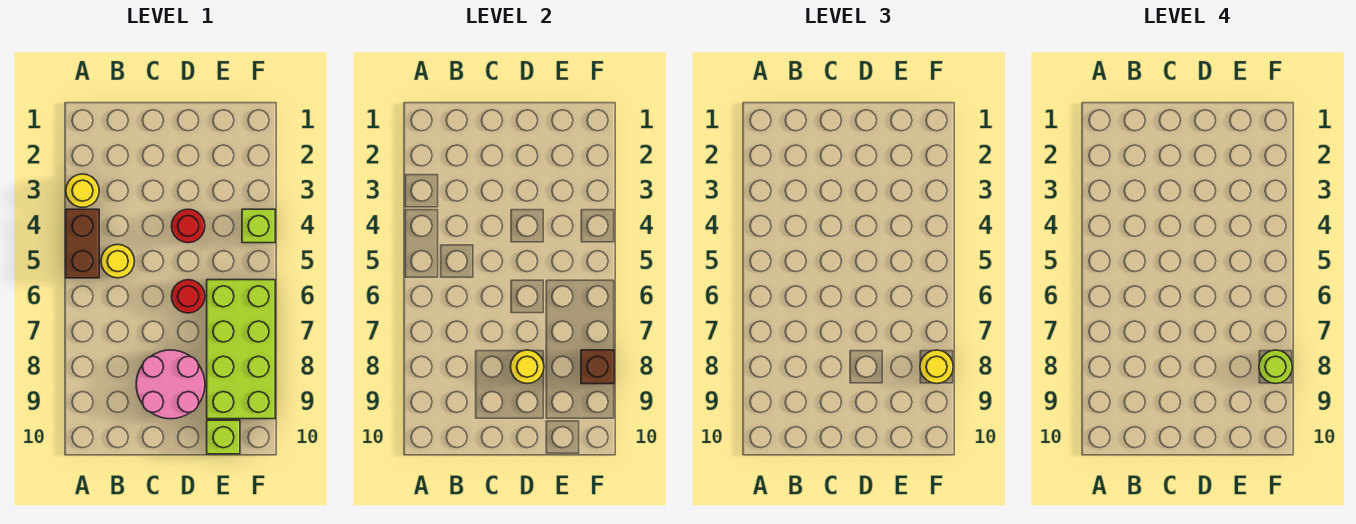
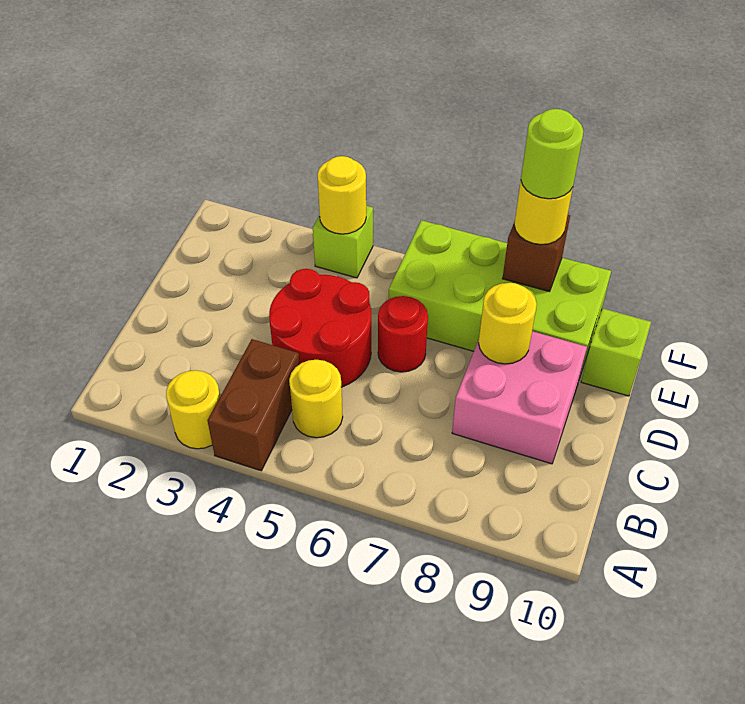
brown brick A4:A5 level 1 -> brown brick A4:B4 level 1
pink round brick C8:D9 level 1 -> pink brick C8:D9 level 1
red round brick D4 level 1 -> red round brick C4:D5 level 1
none -> yellow round brick F4 level 2

